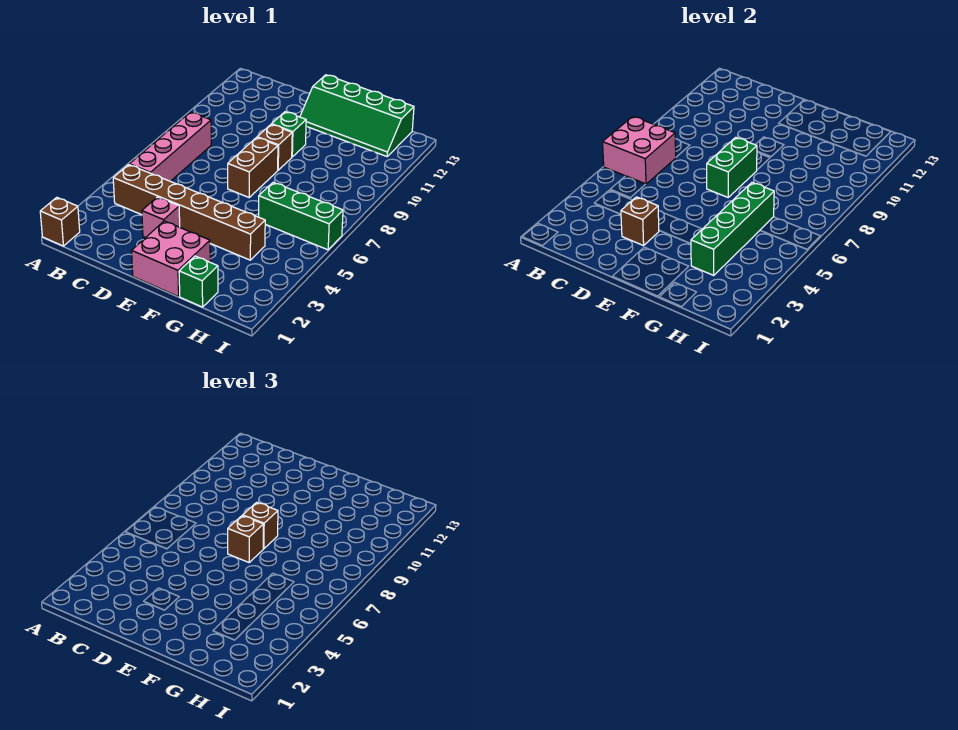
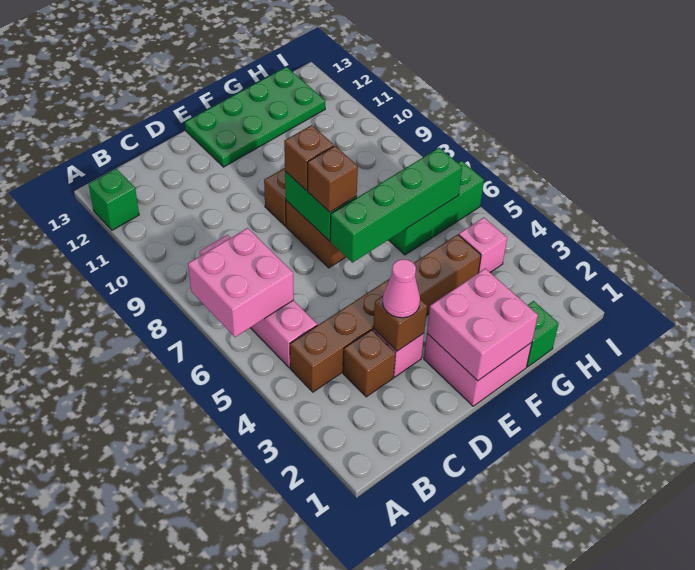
brown brick A1 level 1 -> brown brick C3 level 1
none -> pink cone D3 level 3
none -> pink brick E1:F2 level 2
green brick E10 level 1 -> green brick A12 level 1
green slope E12:H13 level 1 top 13 -> green plate E12:H13 level 1
green brick G3:G6 level 2 -> green brick E6:H6 level 2
none -> pink brick H4 level 1

